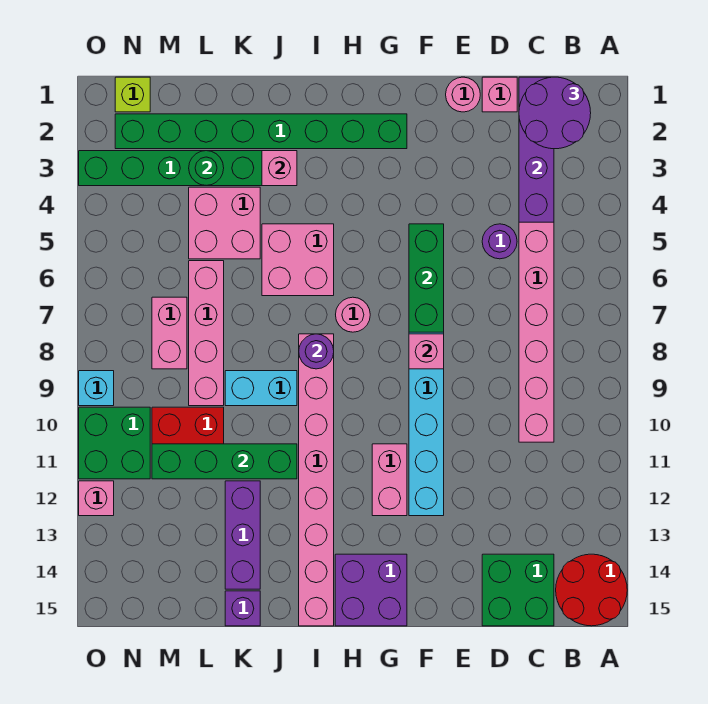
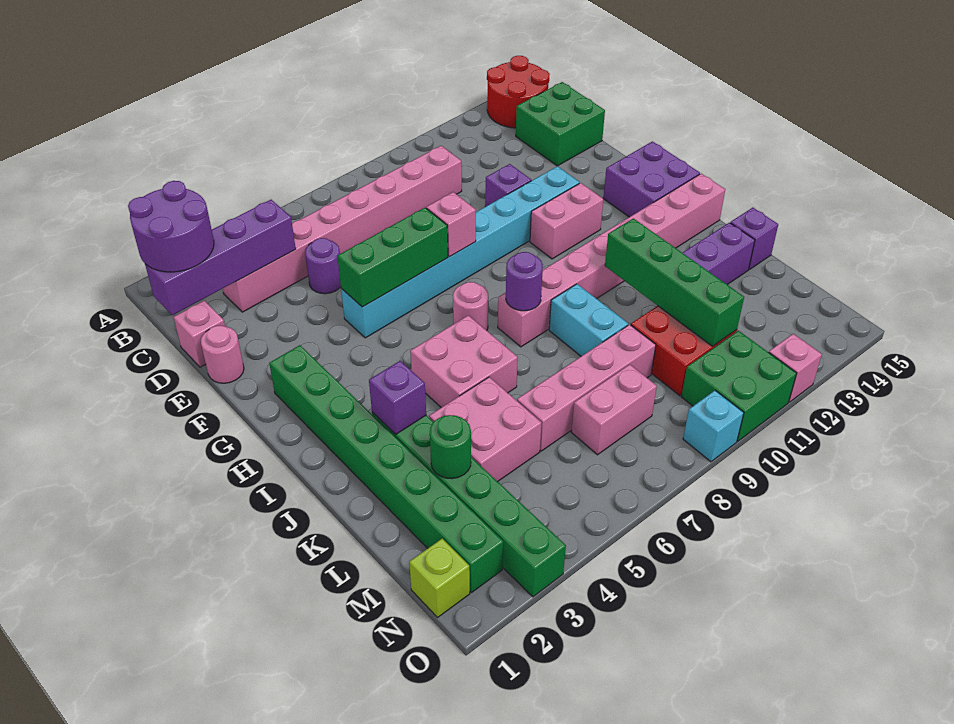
none -> purple brick E11 level 1
pink brick J3 level 2 -> purple brick J3 level 2

